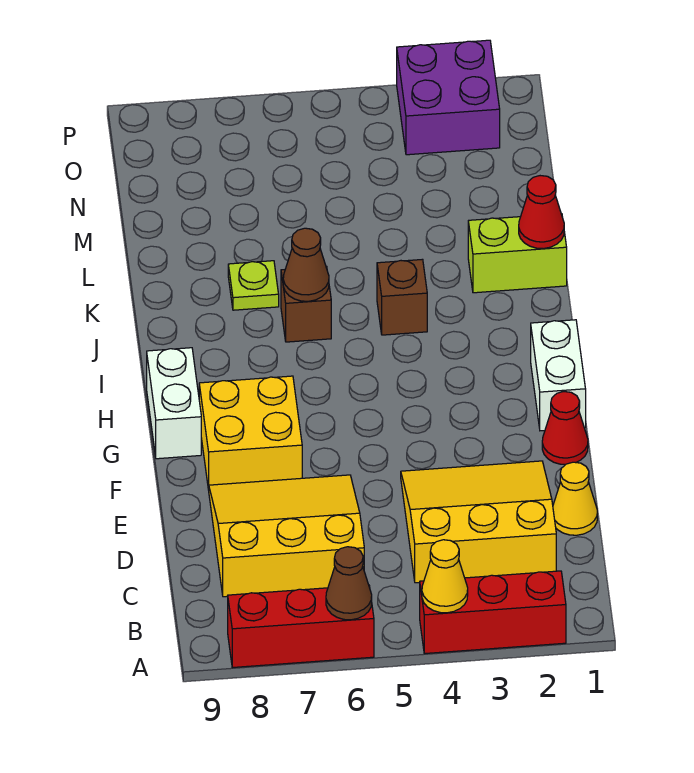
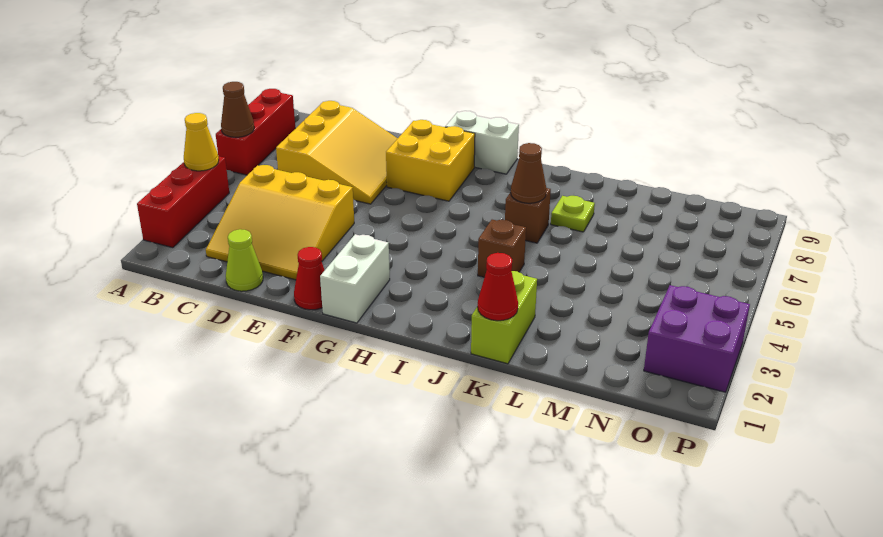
yellow slope C2:E4 level 1 top C -> yellow slope C2:E4 level 1 top 4
yellow cone D1 level 1 -> lime cone D1 level 1
white brick G1:H1 level 1 -> white brick G1:G2 level 1

